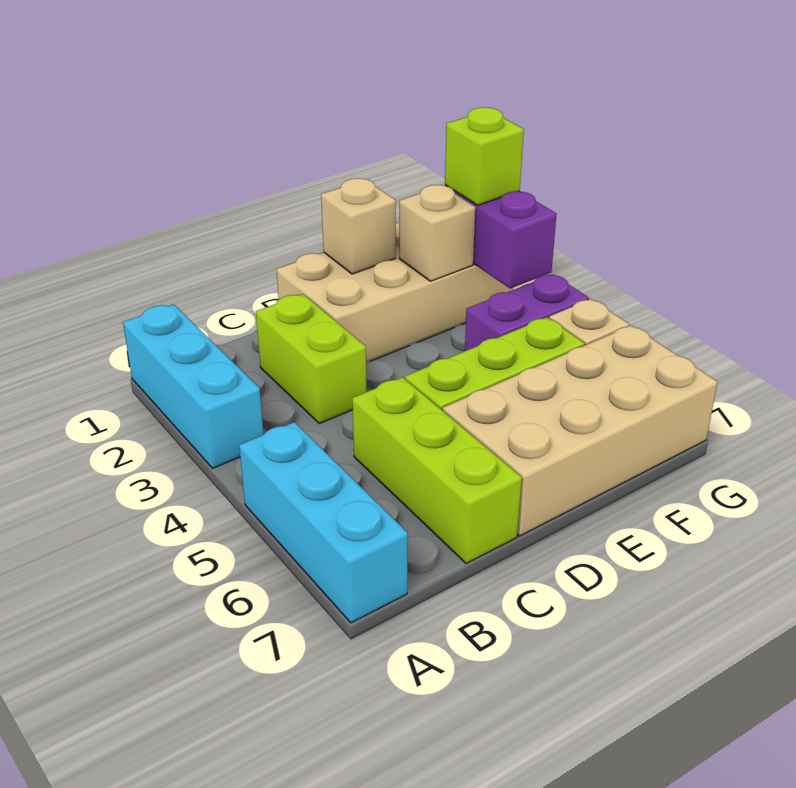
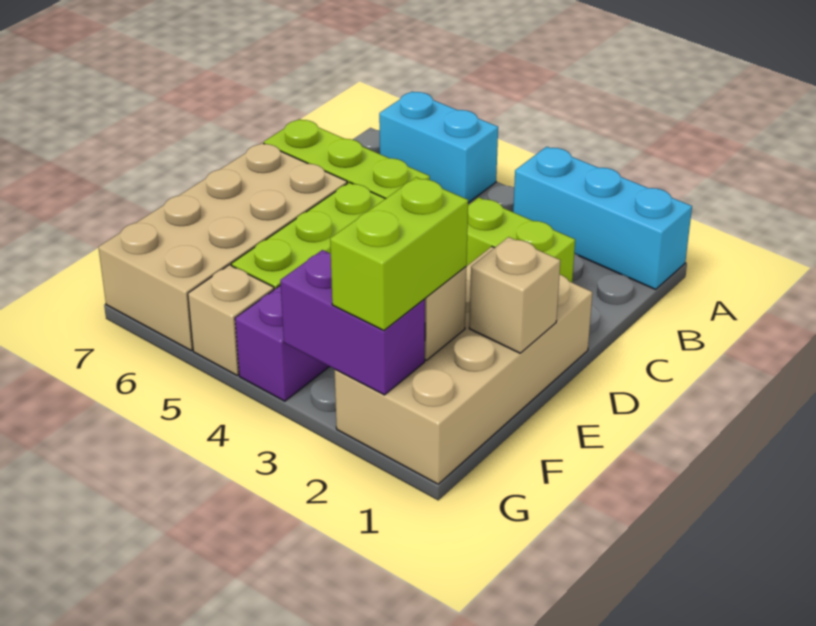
cyan brick A5:A7 level 1 -> cyan brick A5:A6 level 1
lime brick G2 level 3 -> lime brick F2:G2 level 3

